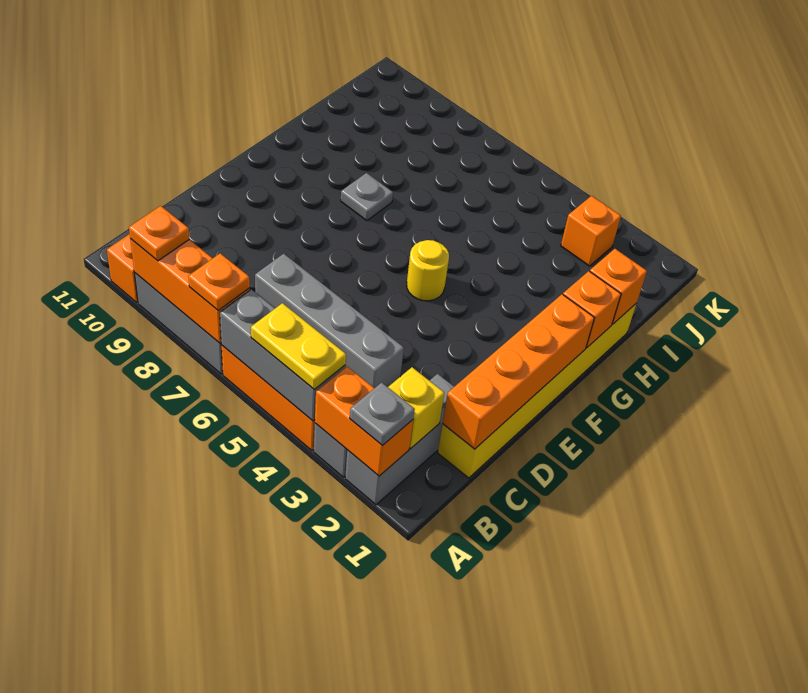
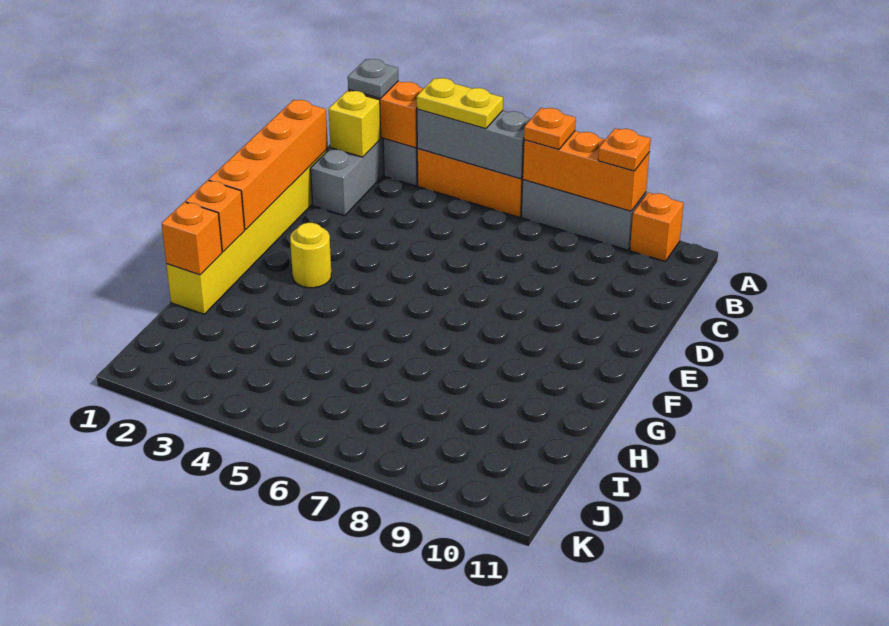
grey brick C4:C7 level 1 -> none
yellow round brick F5 level 1 -> yellow round brick F3 level 1
grey plate G8 level 1 -> none
orange brick J3 level 1 -> none

